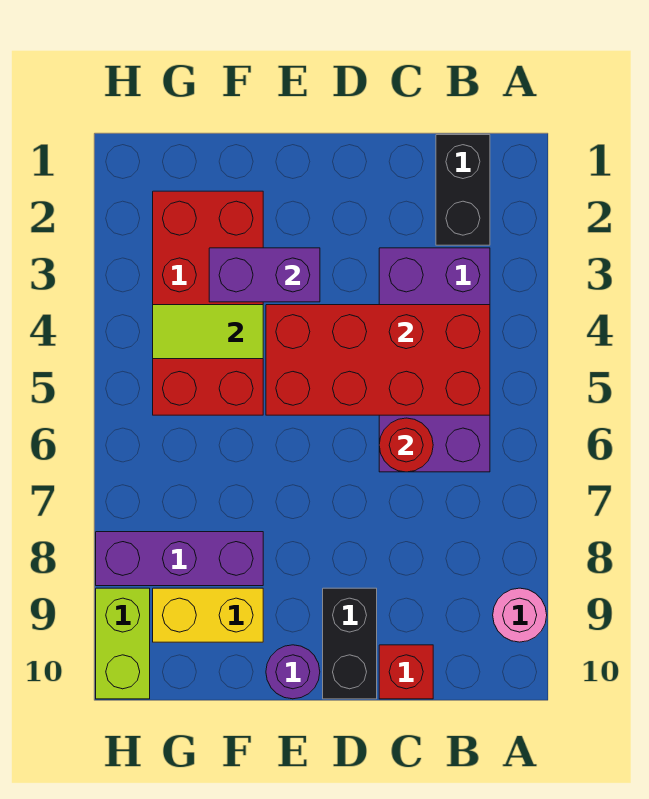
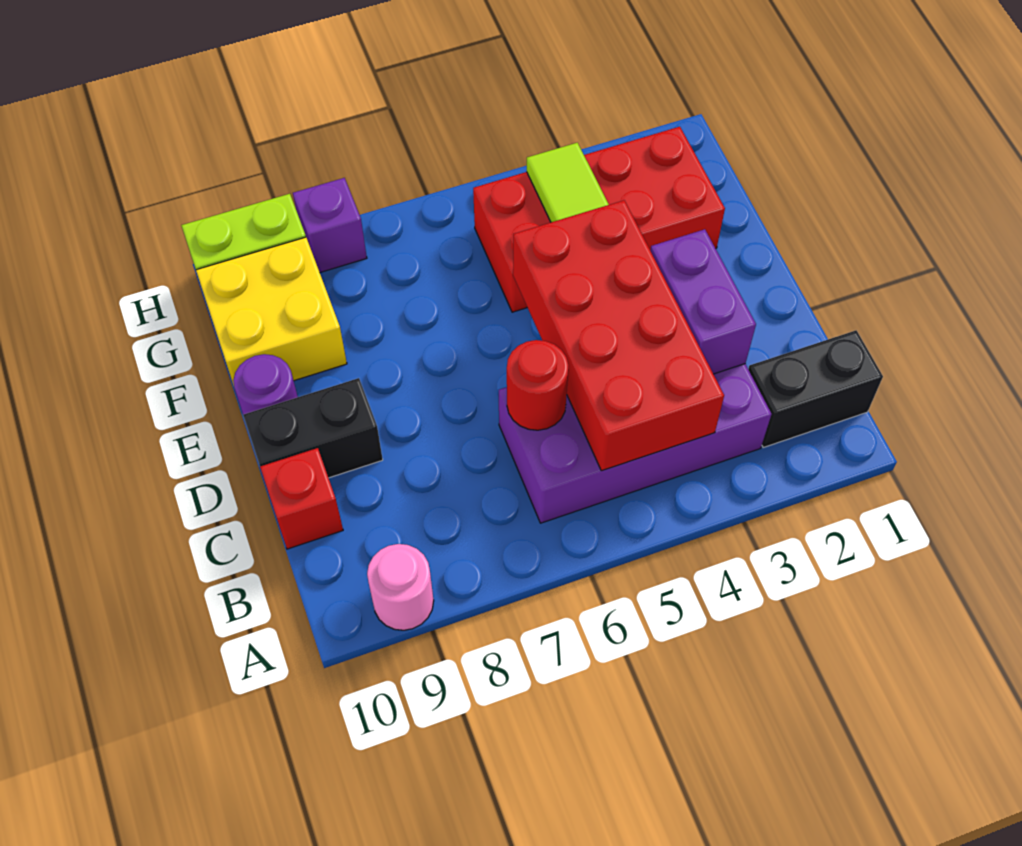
purple brick E3:F3 level 2 -> purple brick C3:D3 level 2
purple brick F8:H8 level 1 -> purple brick H8 level 1
yellow brick F9:G9 level 1 -> yellow brick F9:G10 level 1

